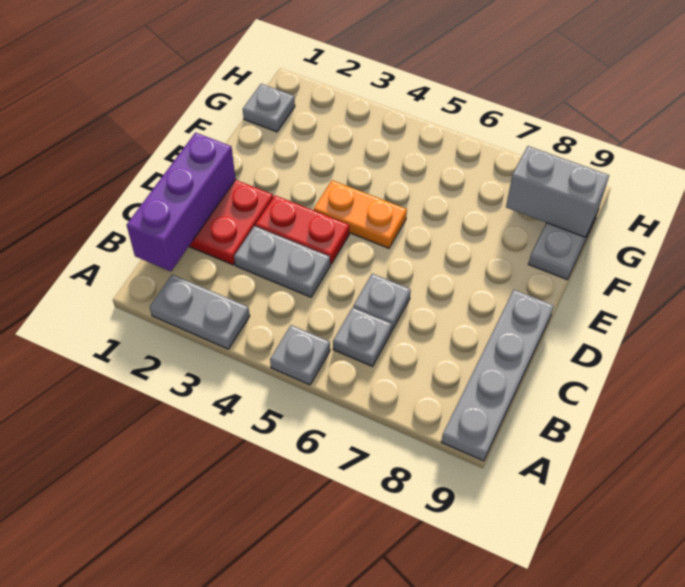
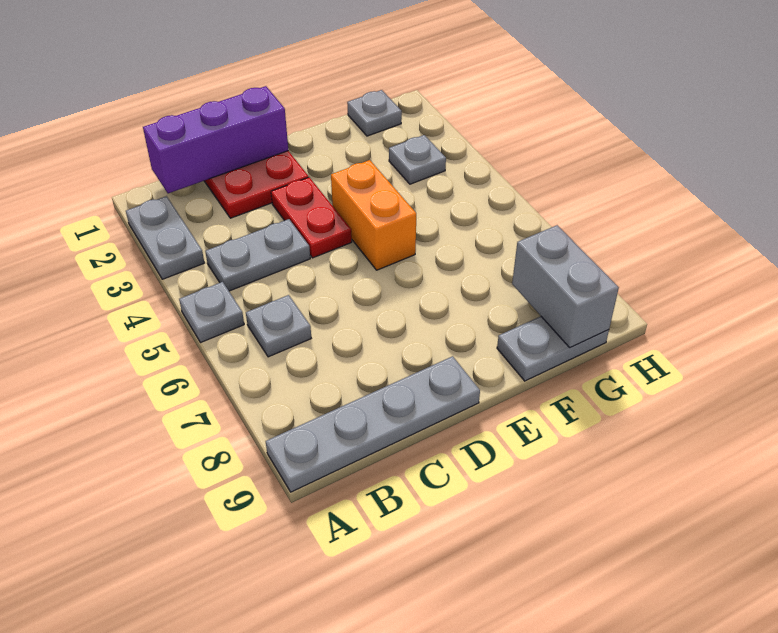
grey plate C3:C4 level 1 -> grey plate B4:C4 level 1
grey plate C6 level 1 -> grey plate G3 level 1
orange plate E4:E5 level 1 -> orange brick E4:E5 level 1

